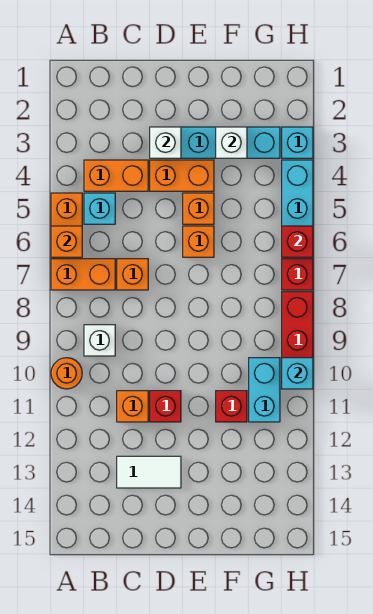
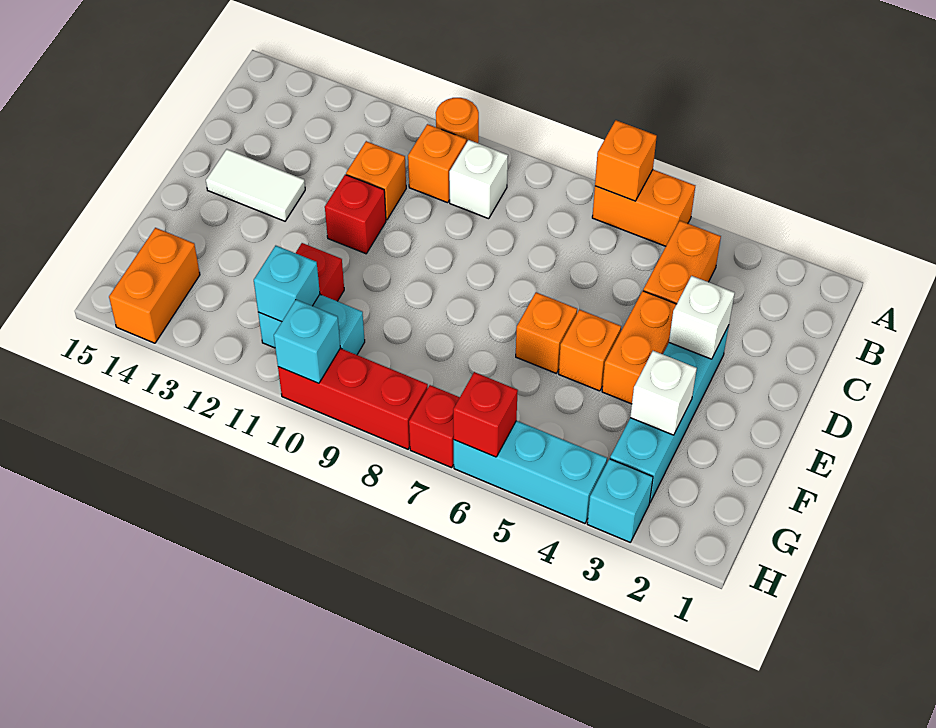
orange brick A7:B7 level 1 -> orange brick G14:H14 level 1
cyan brick B5 level 1 -> cyan brick G11 level 2
orange brick C7 level 1 -> orange brick B10 level 1
white tile C13:D13 level 1 -> white tile D13:D14 level 1

